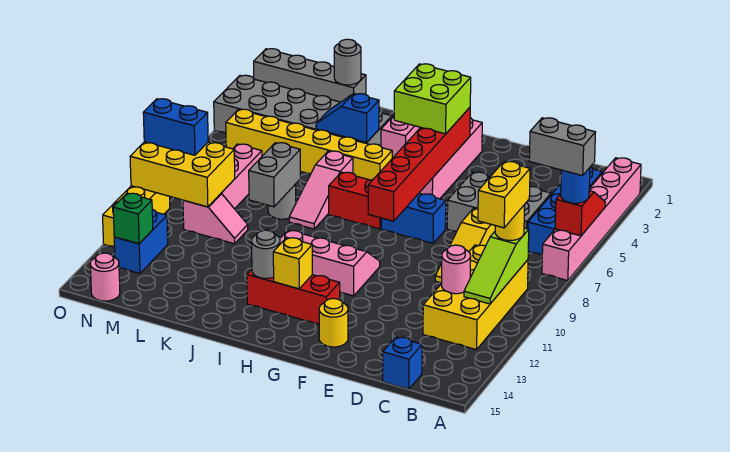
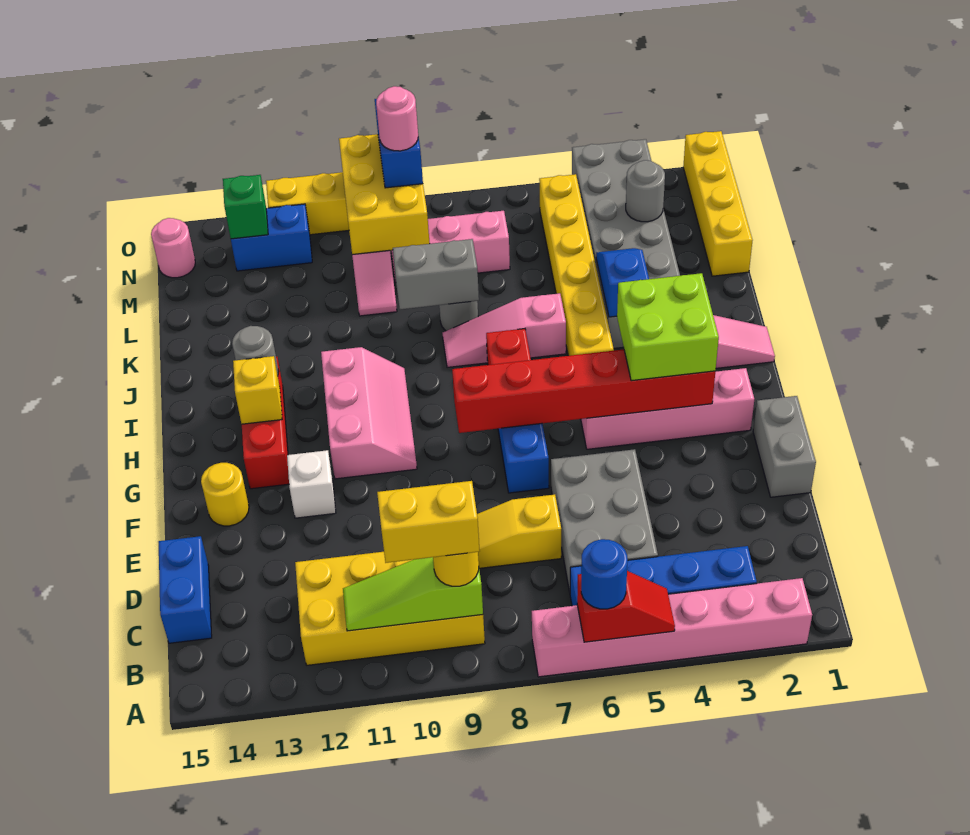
grey brick A6:B6 level 4 -> grey brick E1:F1 level 1
pink round brick C11 level 2 -> pink round brick N9 level 4
blue brick C15 level 1 -> blue brick C15:D15 level 1
none -> white brick F12 level 1
grey brick L1:O1 level 1 -> yellow brick L1:O1 level 1
grey round brick L1 level 2 -> grey round brick M3 level 2

